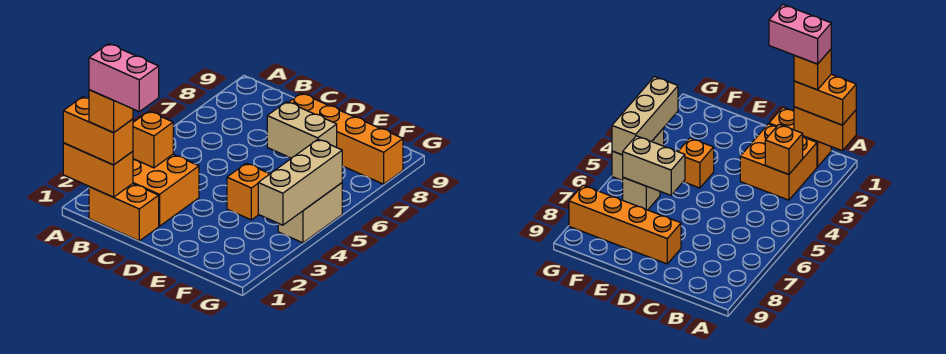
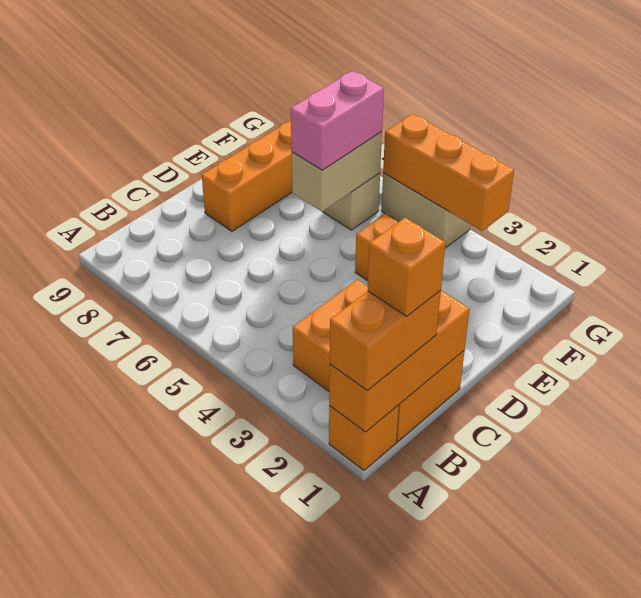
orange brick A1:B1 level 2 -> orange brick A1:C1 level 2
pink brick B1:C1 level 5 -> pink brick E6:F6 level 3
orange brick B3 level 2 -> orange brick A1 level 1
tan brick G3:G5 level 2 -> orange brick G3:G5 level 2

